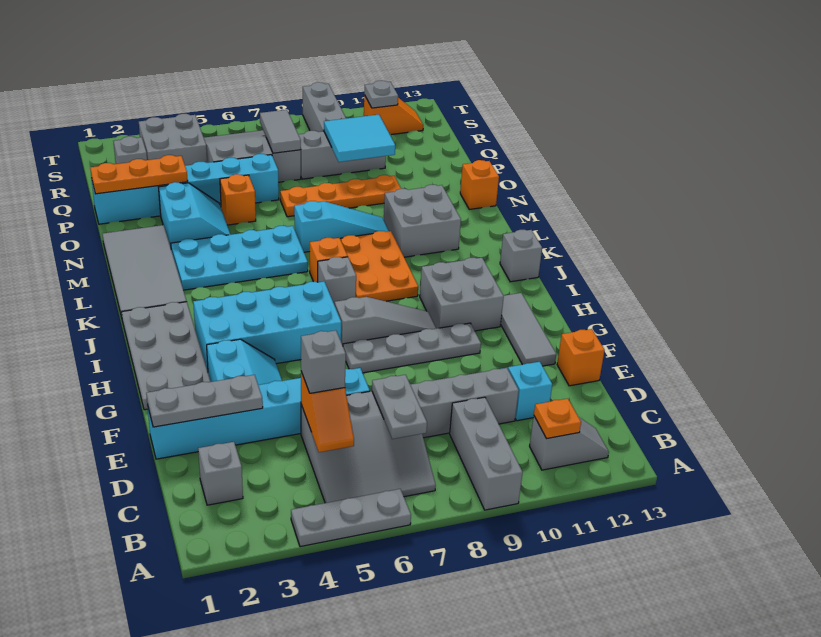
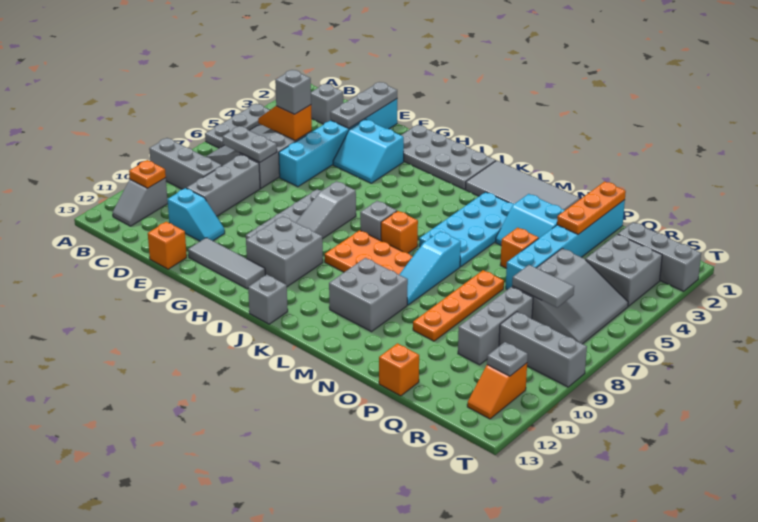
cyan brick H3:I6 level 1 -> none
orange brick N13 level 1 -> orange brick P13 level 1
cyan tile P9:Q10 level 2 -> none
grey brick R2 level 1 -> grey brick R2:T2 level 1

